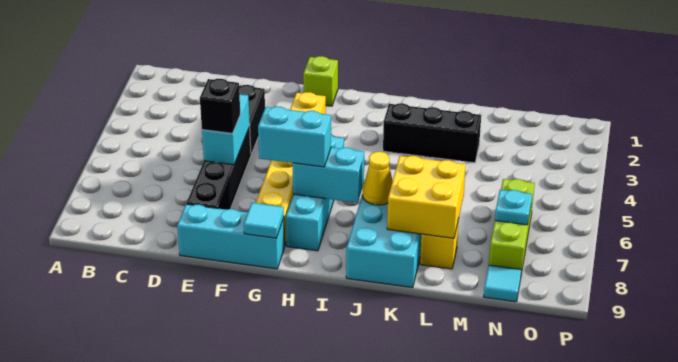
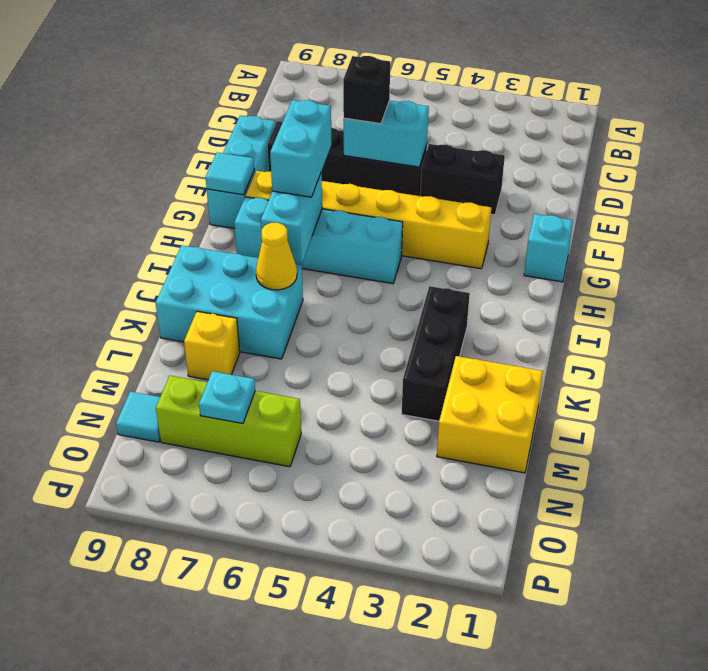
lime brick G1 level 1 -> cyan brick G1 level 1
yellow brick K7:L8 level 2 -> yellow brick L1:M2 level 1

